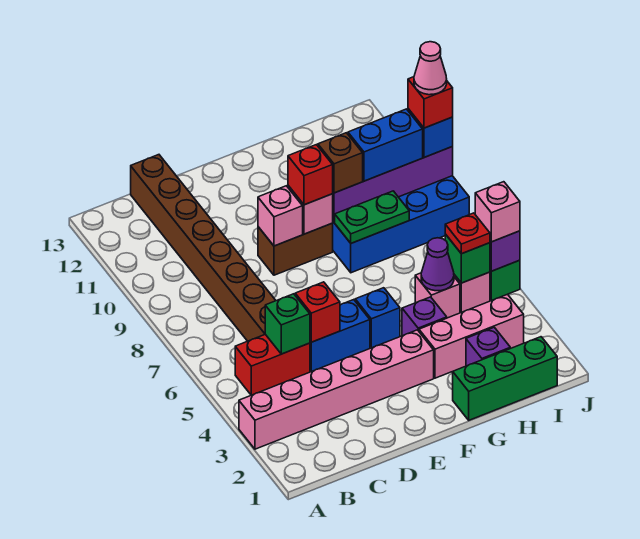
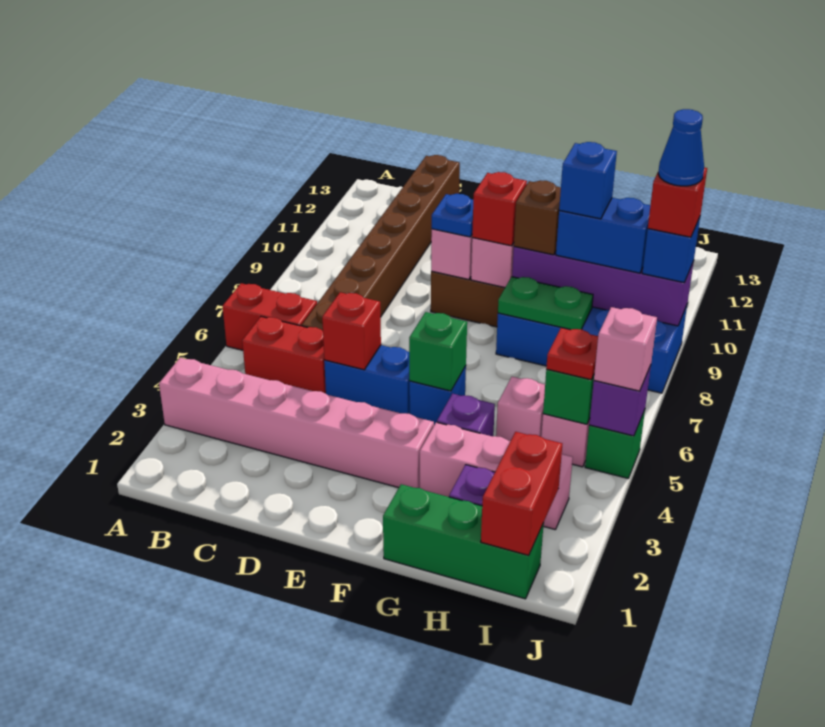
none -> red brick A6:B6 level 1
green brick C5 level 2 -> green brick F5 level 2
none -> blue plate E9 level 3
purple cone H5 level 2 -> none
none -> blue brick H9 level 4
none -> red brick I1:I2 level 2
pink cone J9 level 5 -> blue cone J9 level 5

